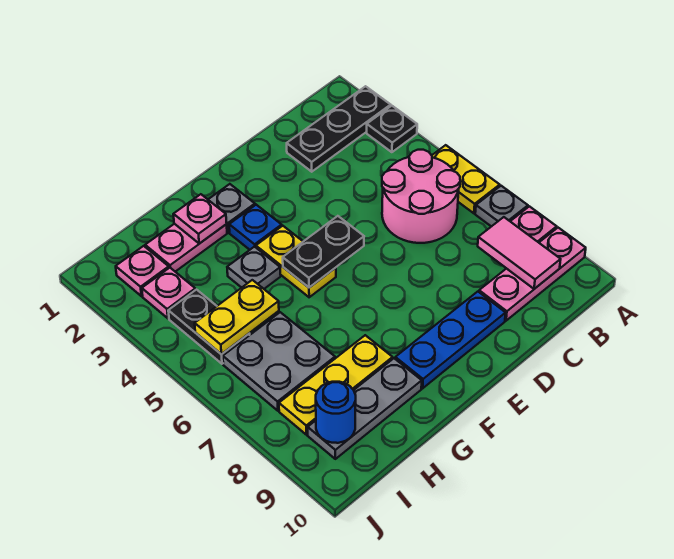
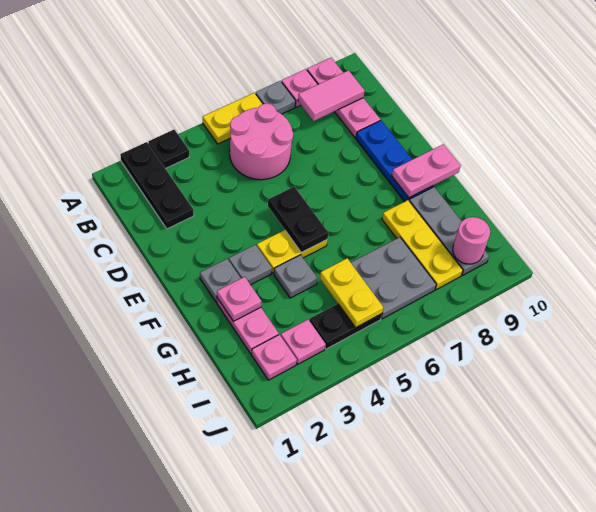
blue plate F3 level 1 -> grey plate F3 level 1
none -> pink plate F9:F10 level 2
blue round brick I9 level 2 -> pink round brick I9 level 2

